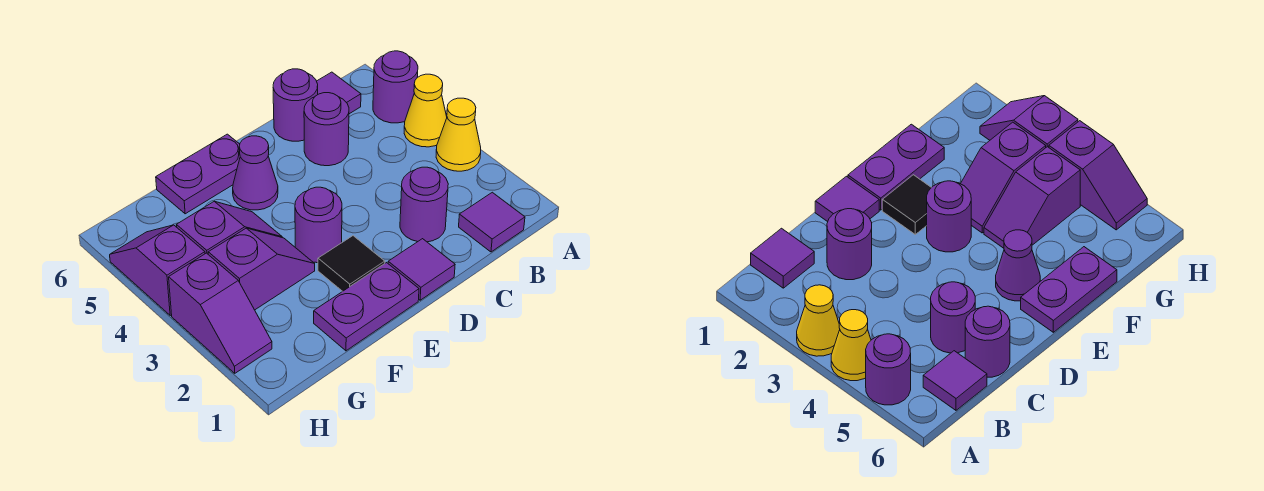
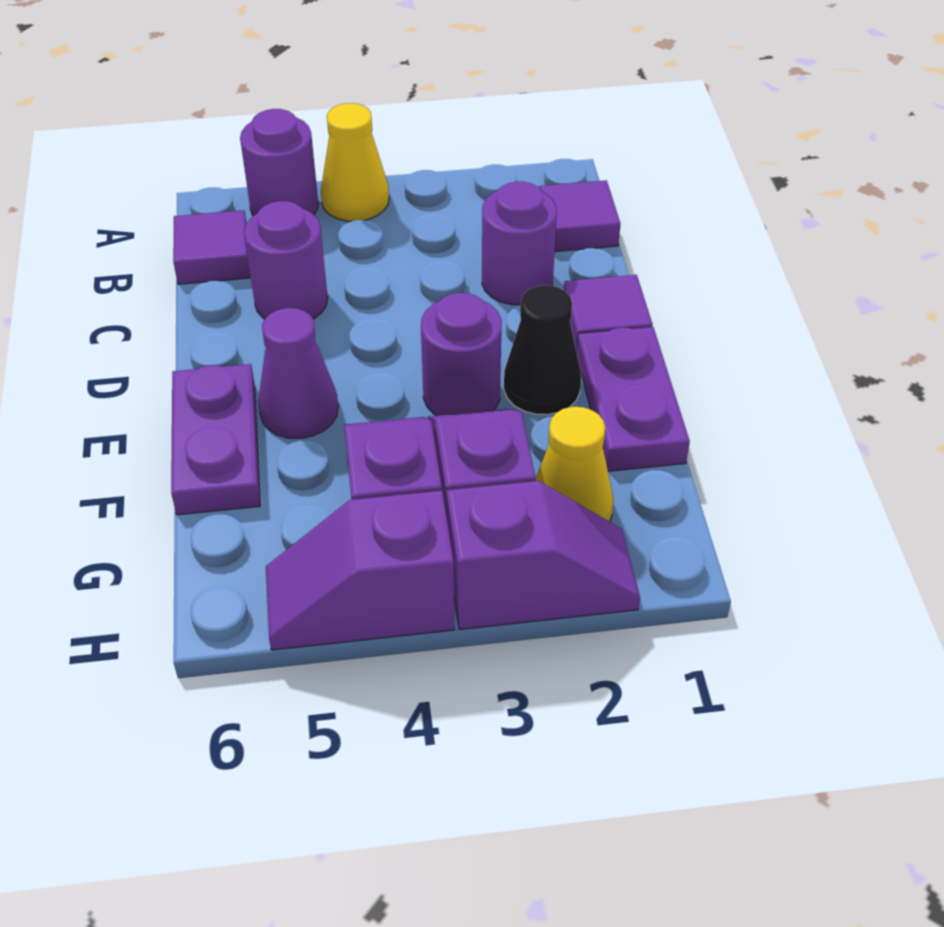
yellow cone A3 level 1 -> yellow cone G2 level 1
purple round brick C6 level 1 -> none
black tile E2 level 1 -> black cone E2 level 1

